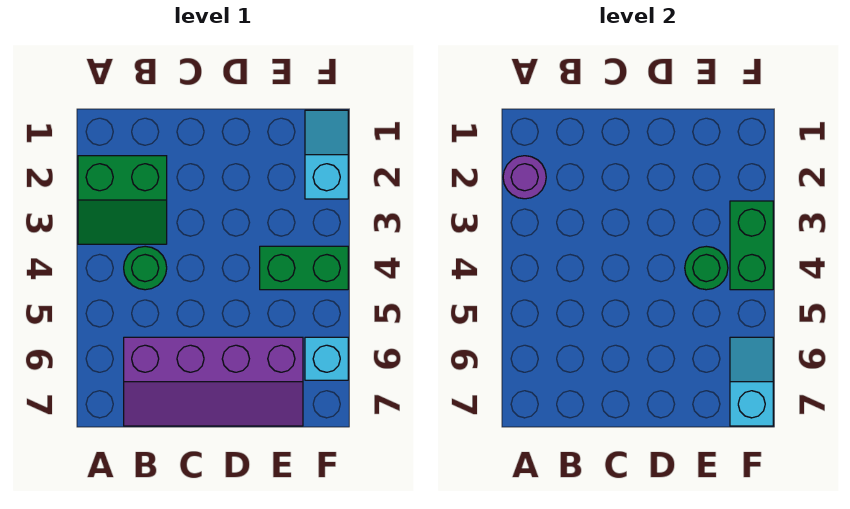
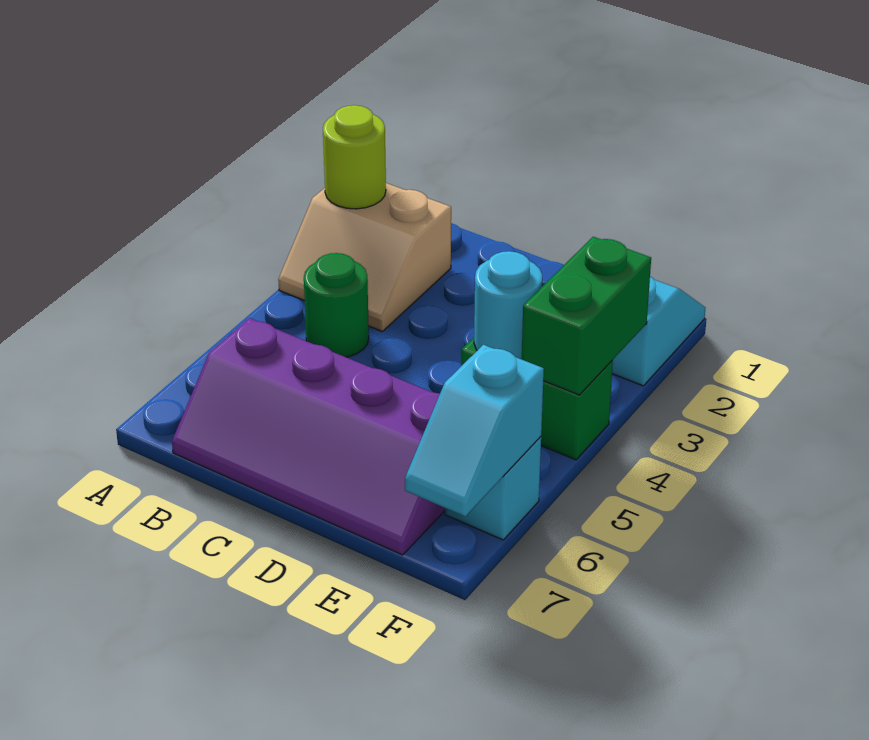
green slope A2:B3 level 1 top 2 -> tan slope A2:B3 level 1 top 2
purple round brick A2 level 2 -> lime round brick A2 level 2
green round brick E4 level 2 -> cyan round brick E4 level 2
cyan slope F6:F7 level 2 top 7 -> cyan slope F6:F7 level 2 top 6

